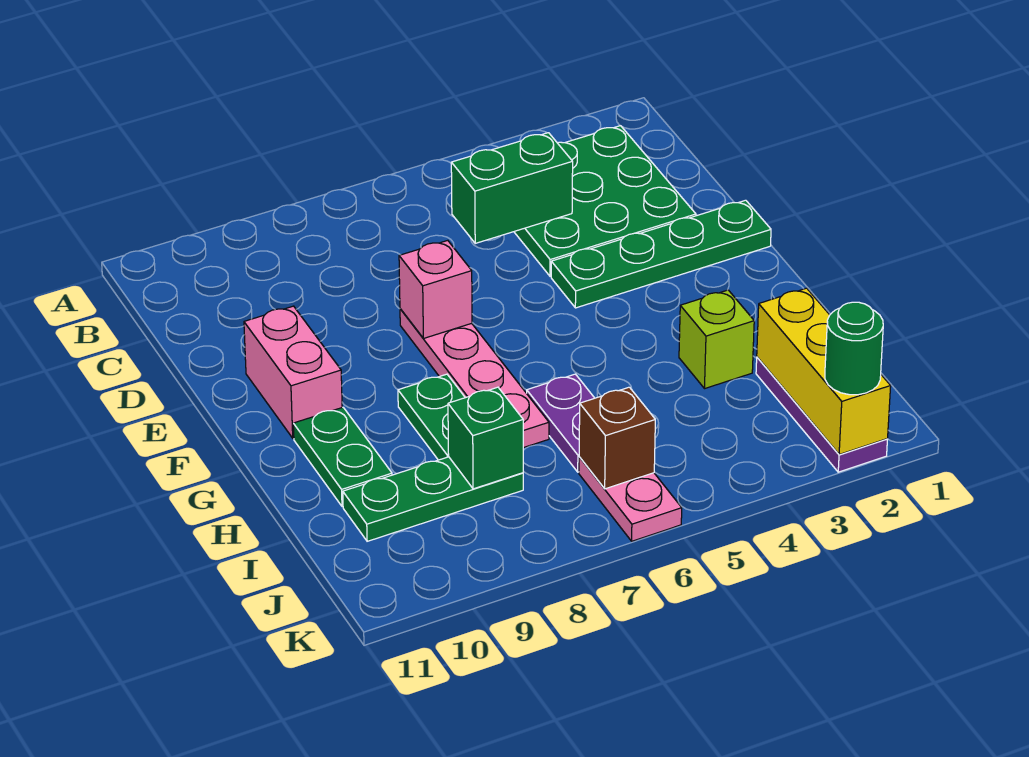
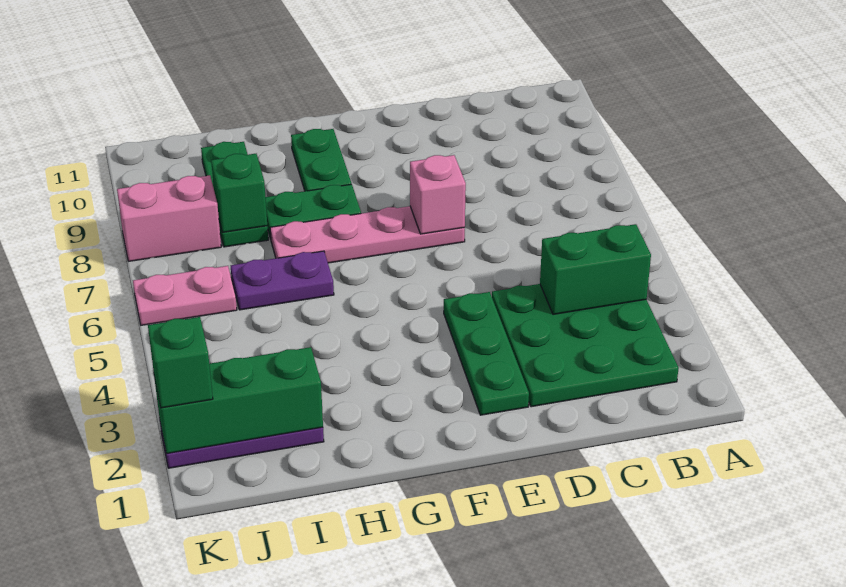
green brick C4:C5 level 2 -> green brick B4:C4 level 2
green plate E1:E4 level 1 -> green plate E2:E4 level 1
pink brick E10:F10 level 1 -> pink brick J8:K8 level 1
green plate G10:H10 level 1 -> green plate G9:G10 level 1
lime brick H3 level 1 -> none
yellow brick I2:K2 level 2 -> green brick I2:K2 level 2
brown brick J6 level 2 -> none
green round brick K2 level 3 -> green brick K2 level 3

